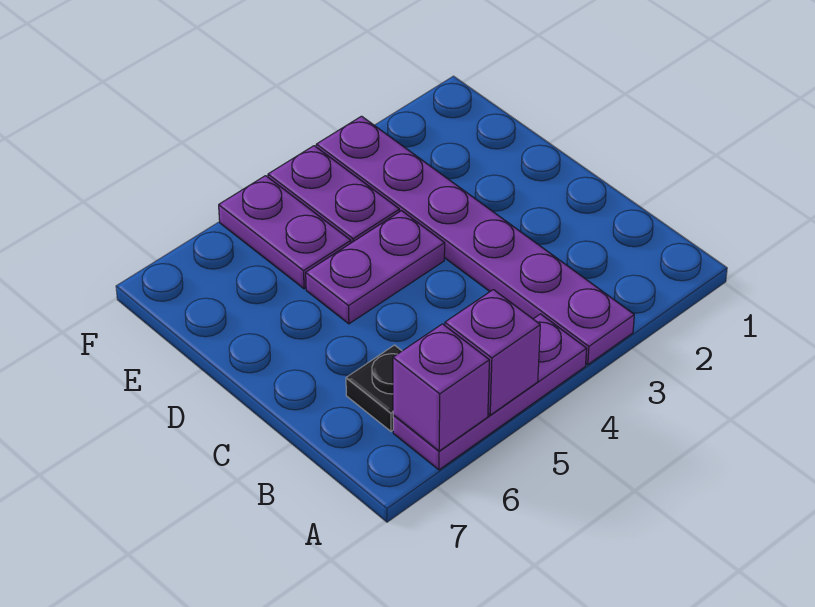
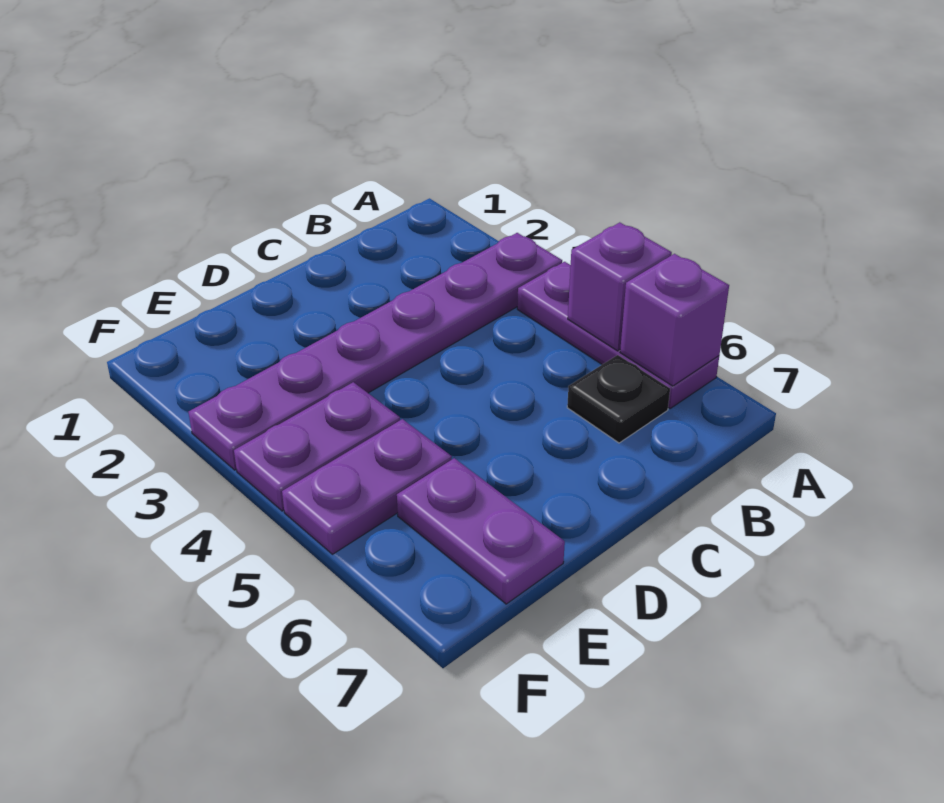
purple plate D4:D5 level 1 -> purple plate E6:E7 level 1

